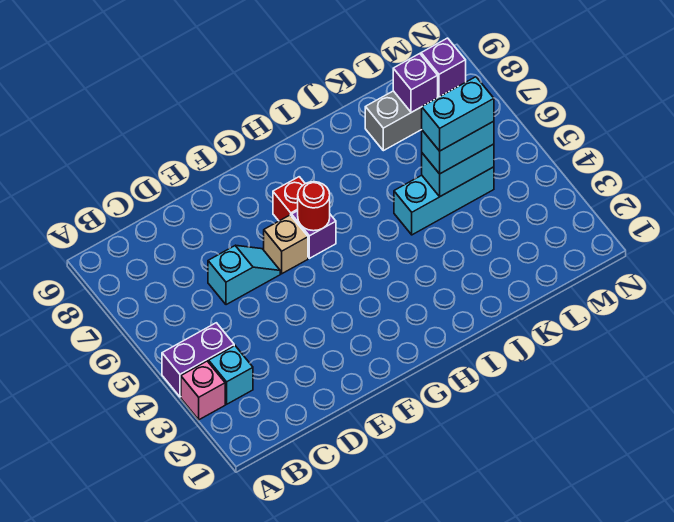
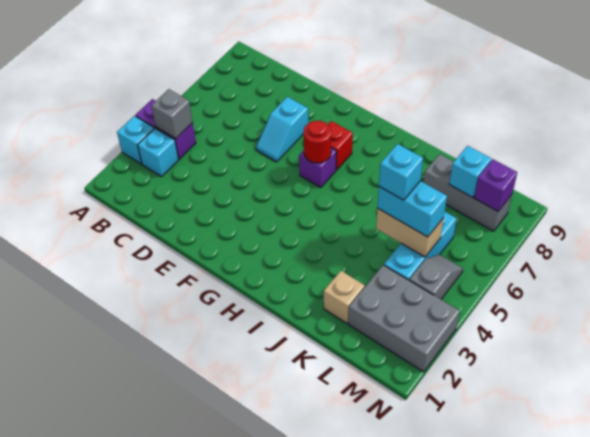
pink brick A3 level 1 -> cyan brick A3 level 1
none -> grey brick B4 level 2
cyan slope D6:E6 level 1 top D -> cyan slope E6:E7 level 1 top 7
tan brick F6 level 1 -> tan brick K2 level 1
cyan brick J5:L5 level 1 -> cyan brick L4:L6 level 1
cyan brick K5:L5 level 2 -> tan brick K5:L5 level 2
cyan brick K5:L5 level 4 -> cyan brick K5 level 4
none -> grey brick L2:N3 level 1
purple brick L8 level 2 -> cyan brick L8 level 2
none -> grey slope M4:M5 level 1 top 4

